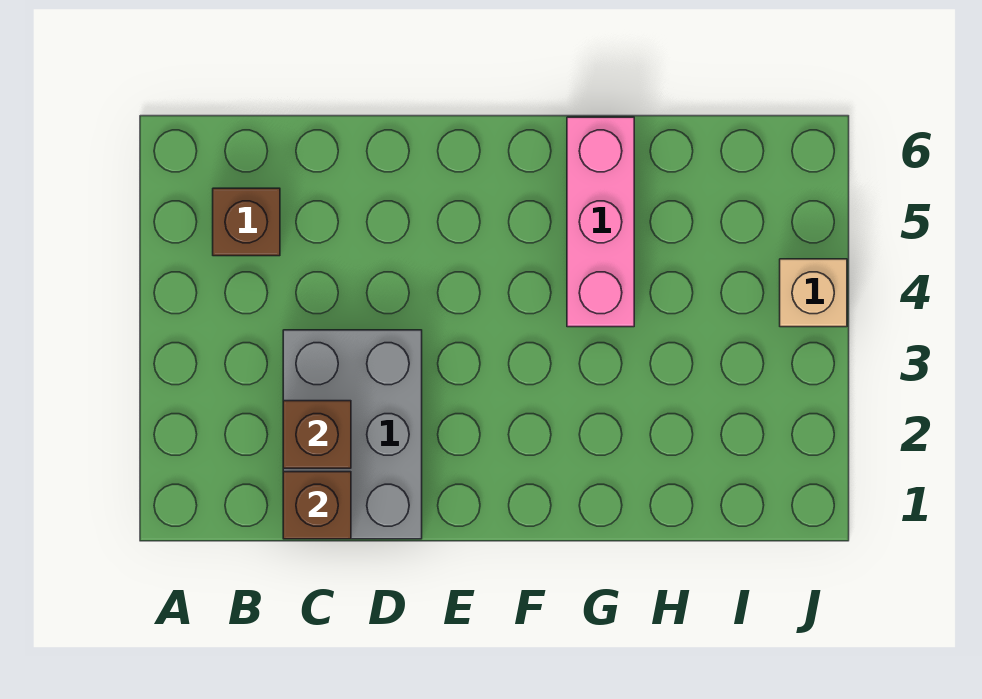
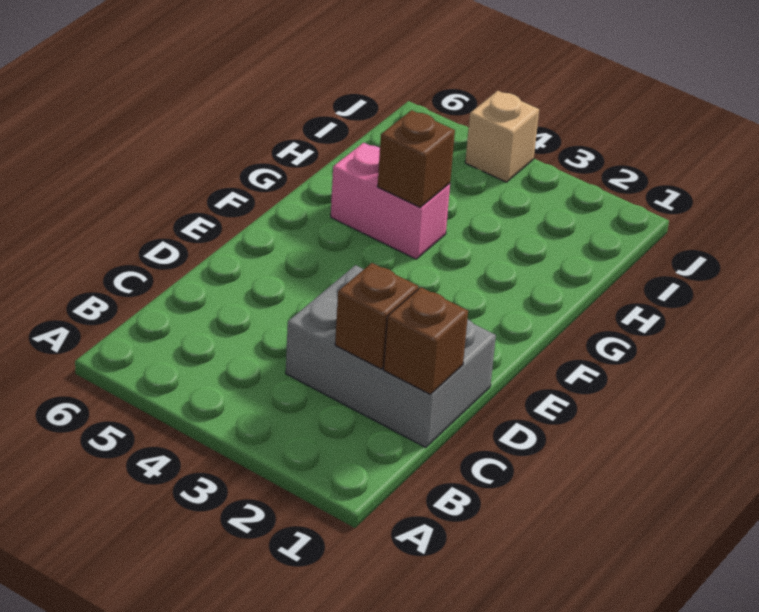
brown brick B5 level 1 -> brown brick G4 level 2
pink brick G4:G6 level 1 -> pink brick G4:G5 level 1

